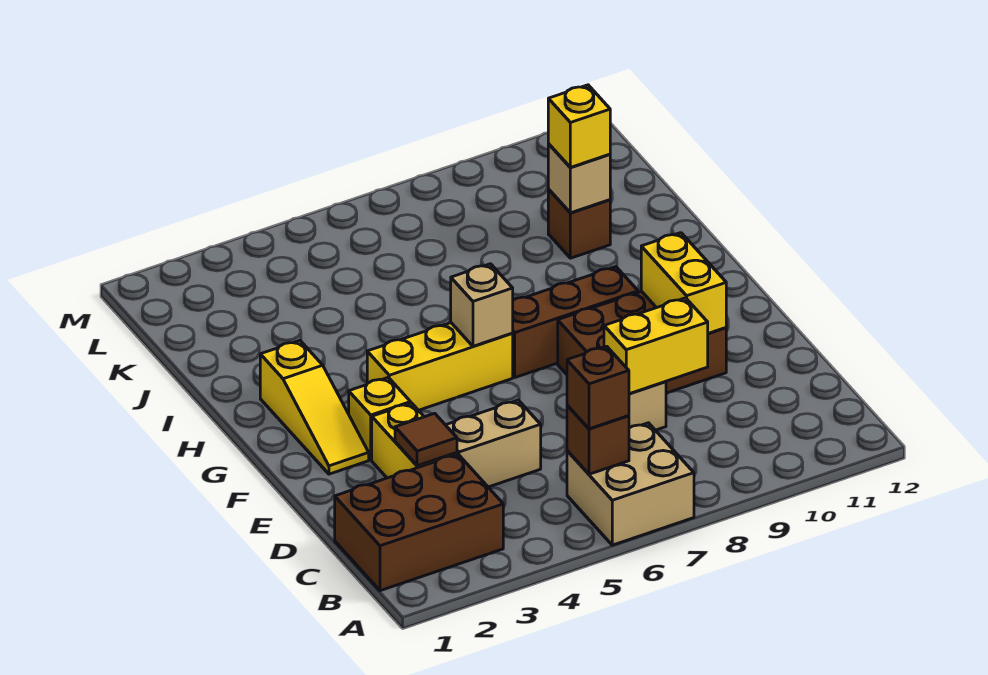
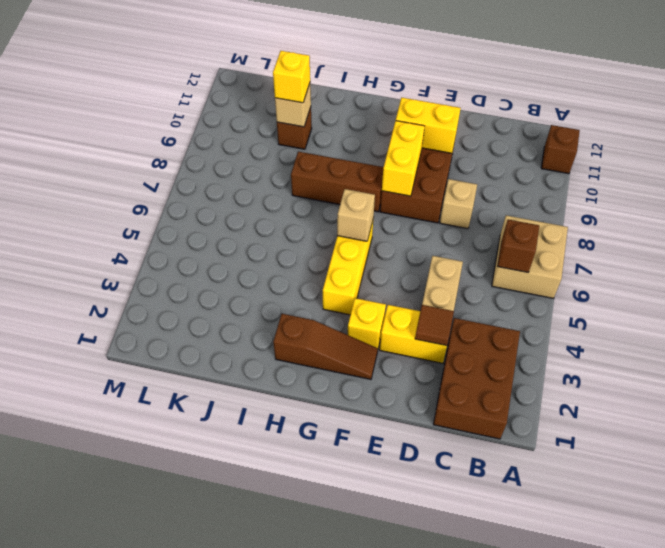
brown brick B6 level 3 -> brown brick A11 level 1
yellow brick D8:D9 level 2 -> yellow brick F8:F9 level 2
yellow slope F2:H2 level 1 top H -> brown slope F2:H2 level 1 top H
brown brick G7:G9 level 1 -> brown brick G8:I8 level 1

